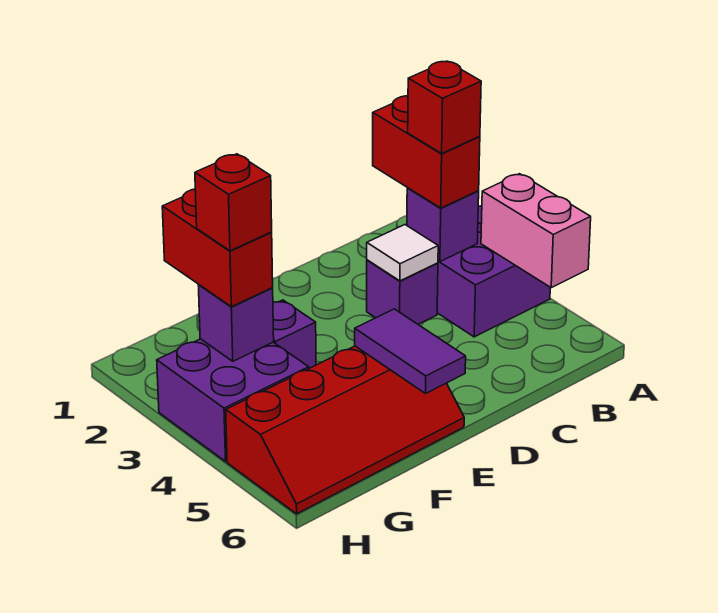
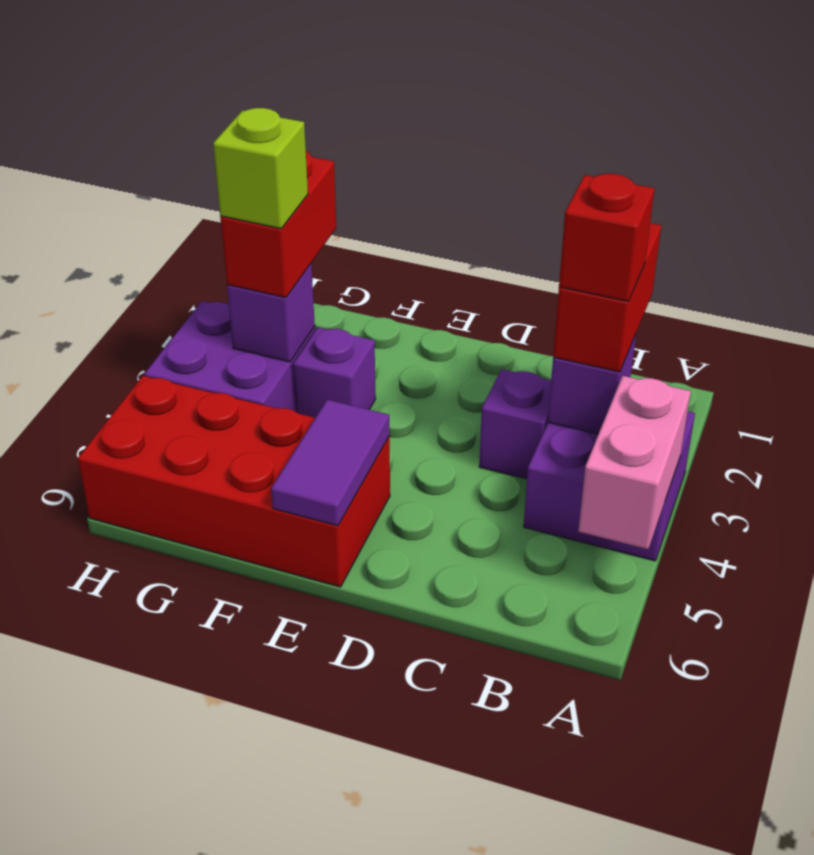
white tile C3 level 2 -> none
red slope E5:H6 level 1 top 5 -> red brick E5:H6 level 1
red brick G3 level 4 -> lime brick G3 level 4

